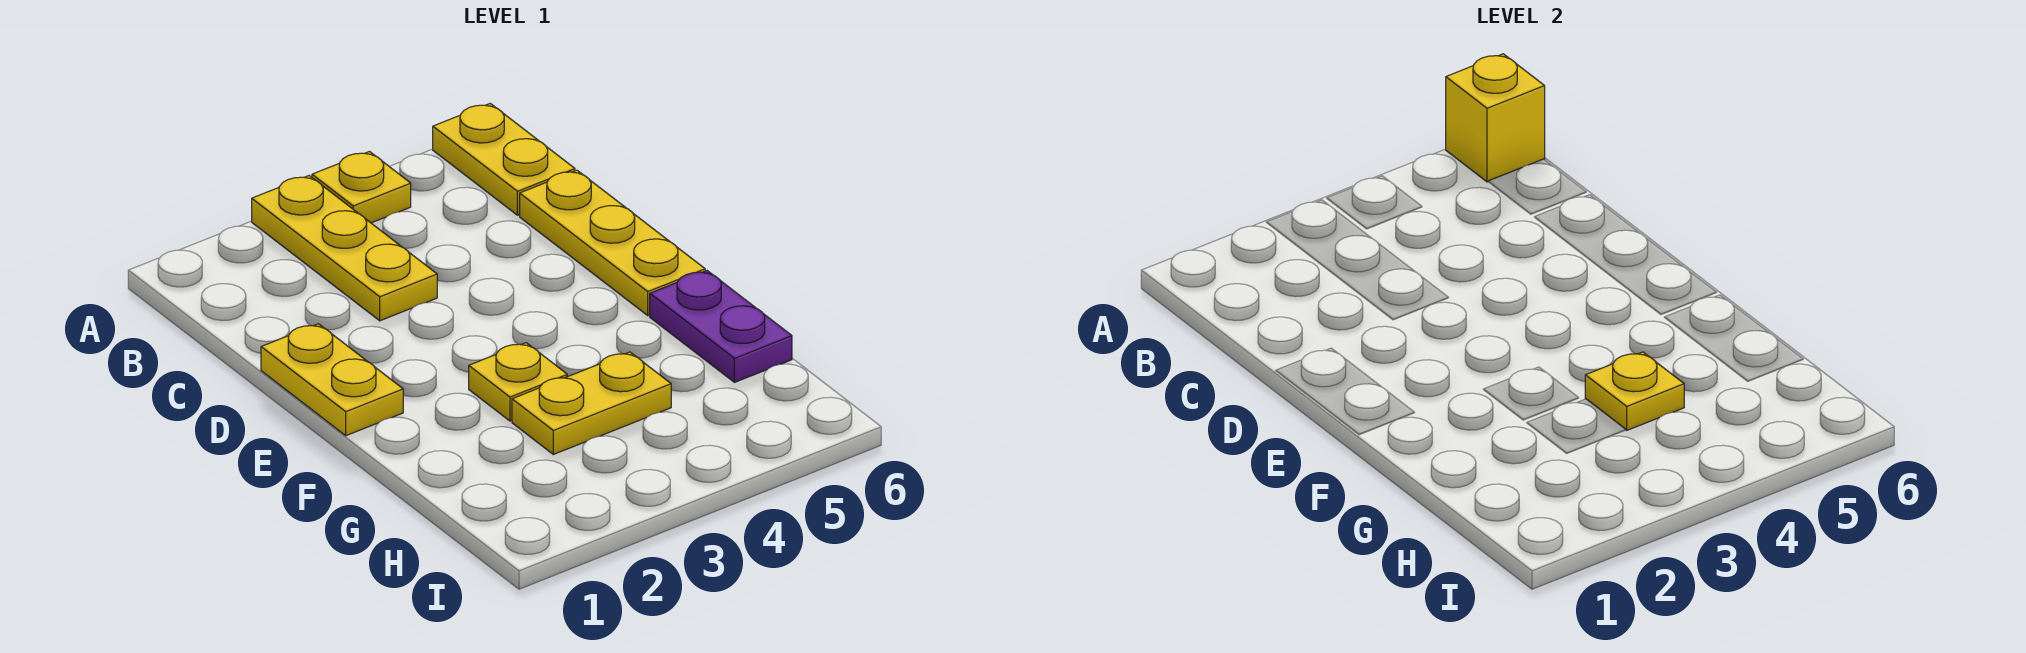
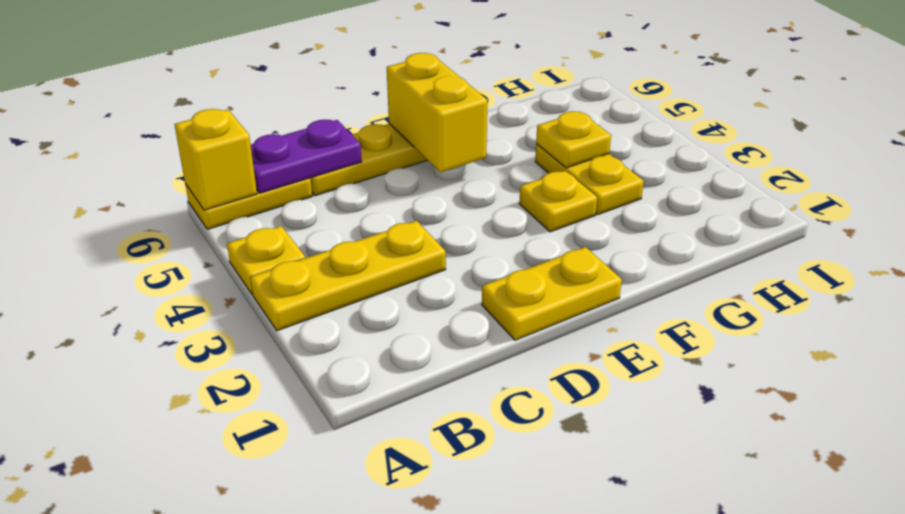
none -> yellow brick E5:E6 level 2
purple plate F6:G6 level 1 -> purple plate B6:C6 level 2

